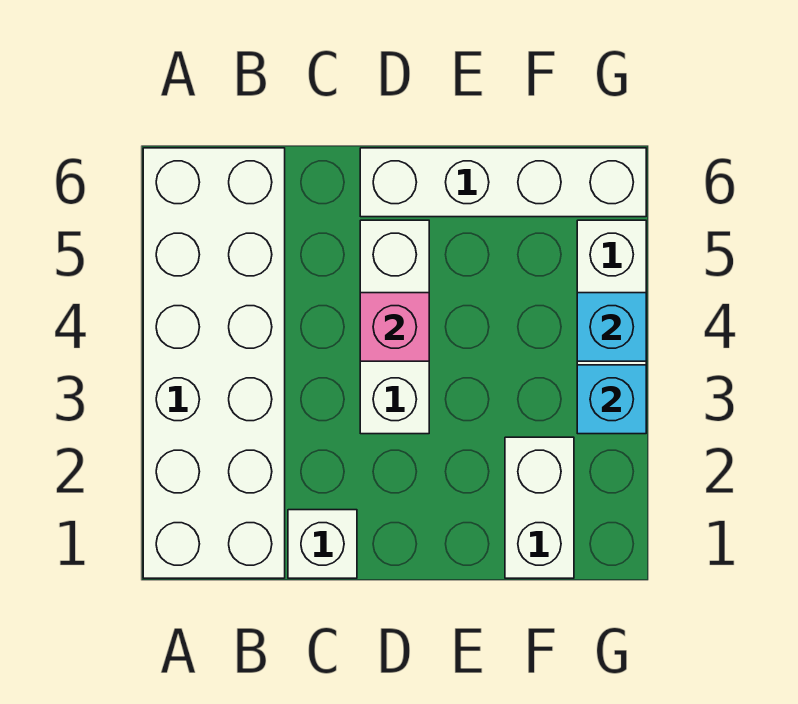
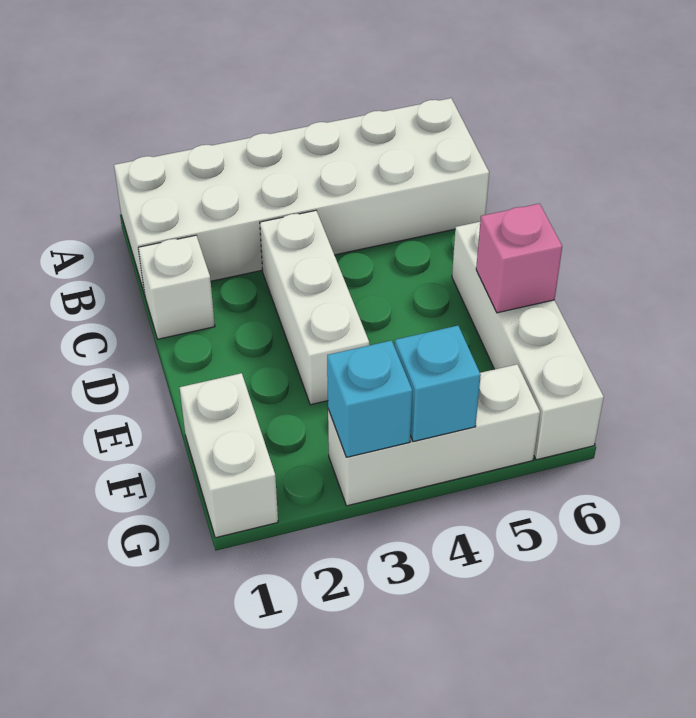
white brick D3:D5 level 1 -> white brick C3:E3 level 1
pink brick D4 level 2 -> pink brick E6 level 2
white brick F1:F2 level 1 -> white brick F1:G1 level 1

